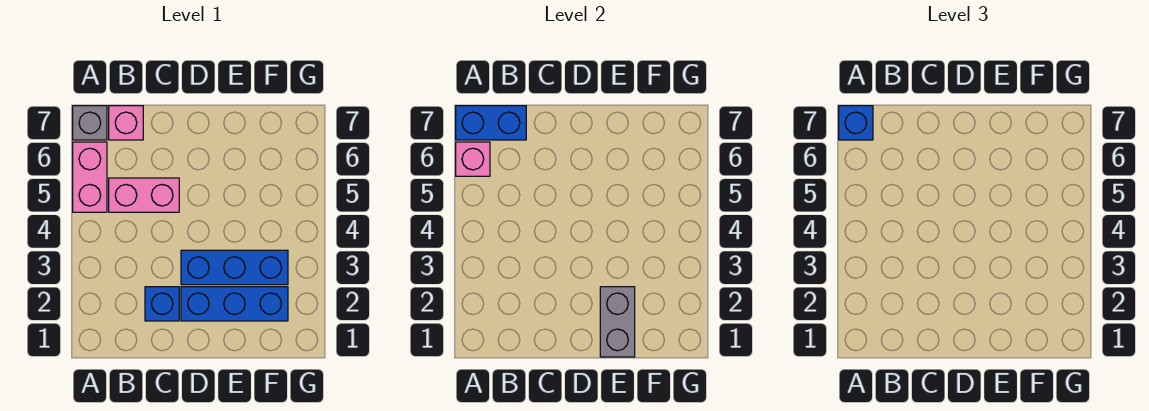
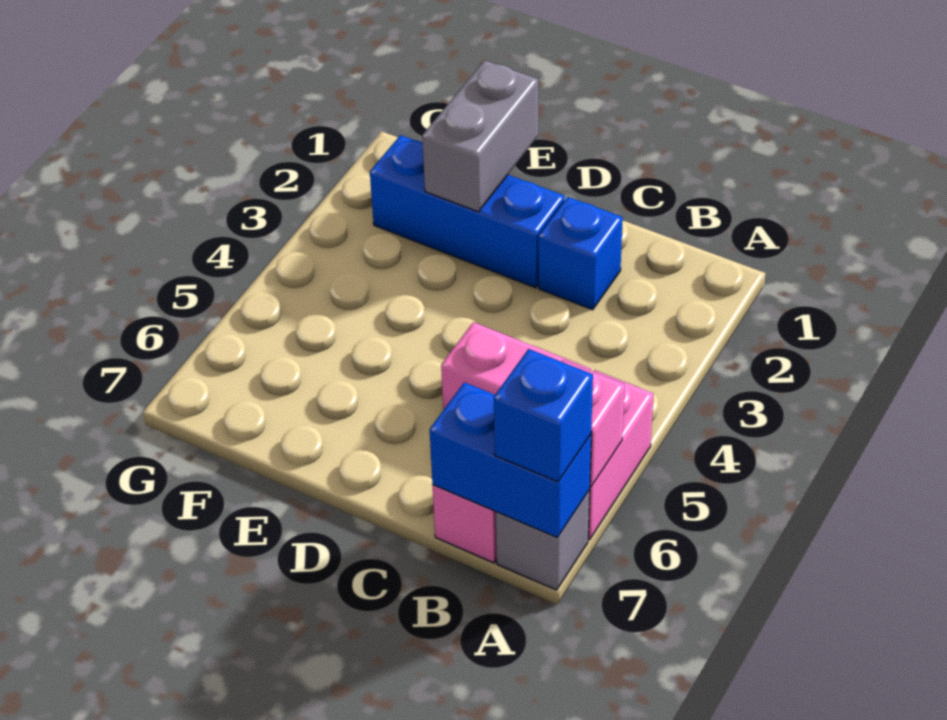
blue brick D3:F3 level 1 -> none

